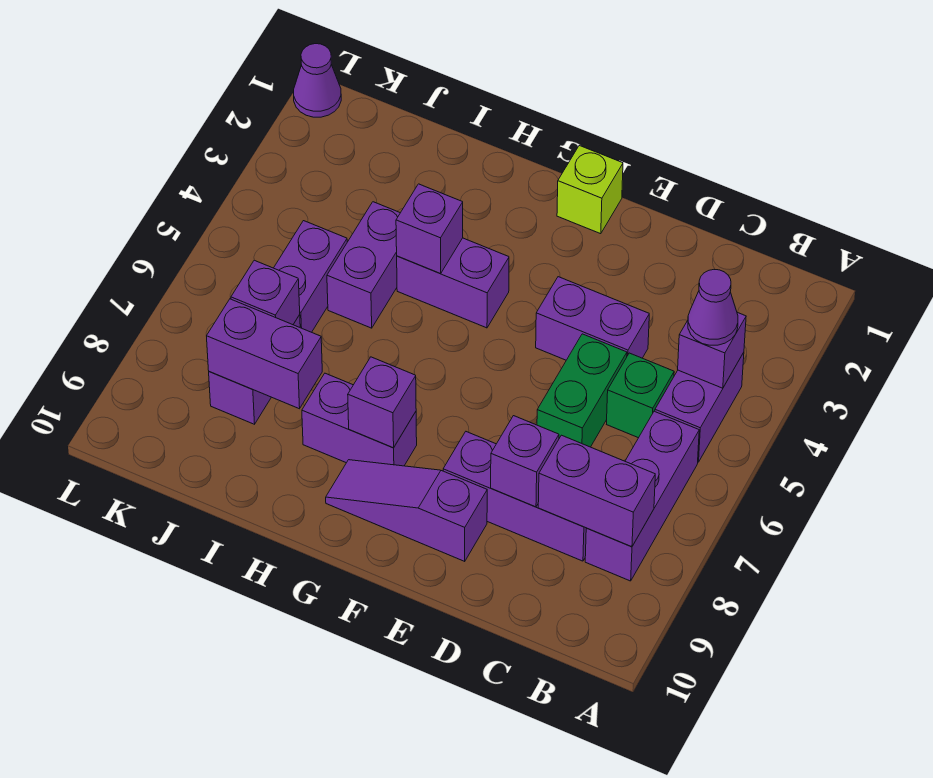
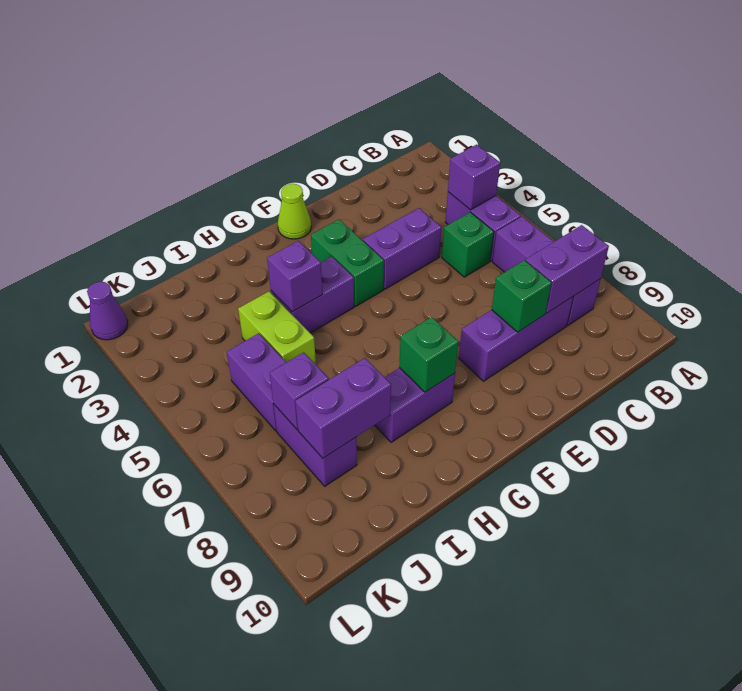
purple cone B4 level 3 -> none
green brick D5:D6 level 1 -> green brick F3:F4 level 1
purple brick D8 level 2 -> green brick D8 level 2
purple slope E9:G9 level 1 top E -> none
lime brick F1 level 1 -> lime cone F1 level 1
purple brick G8 level 2 -> green brick G8 level 2
purple brick I4:I5 level 1 -> lime brick I4:I5 level 1

